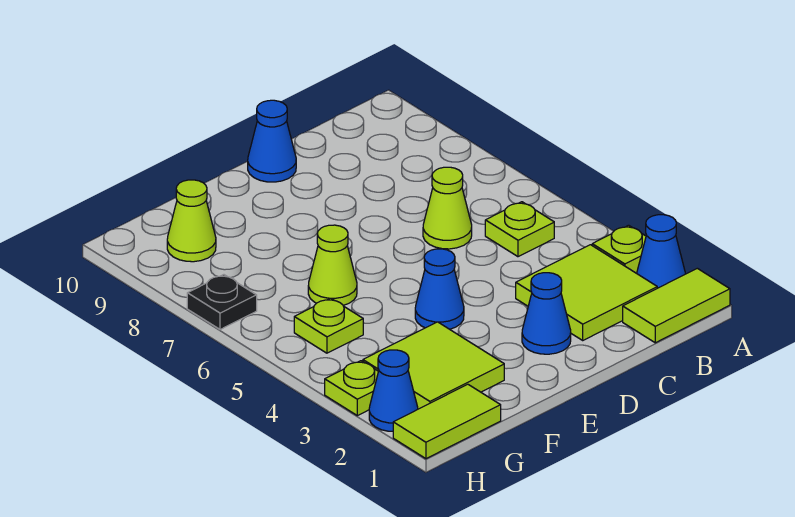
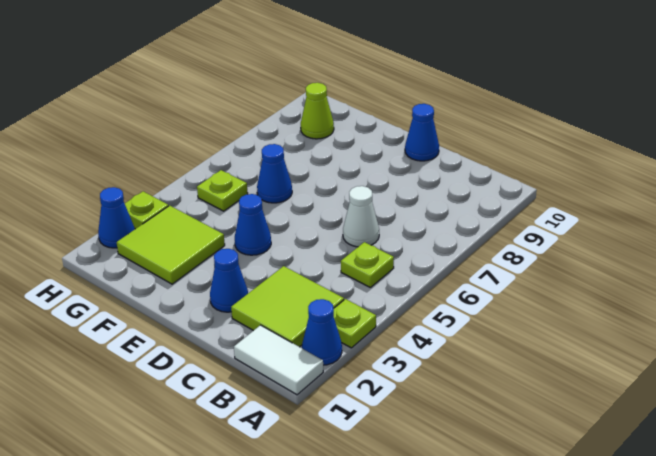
lime tile A1:B1 level 1 -> white tile A1:B1 level 1
lime cone C6 level 1 -> white cone C6 level 1
lime cone F6 level 1 -> blue cone F6 level 1
lime tile G1:H1 level 1 -> none
black plate H7 level 1 -> none

